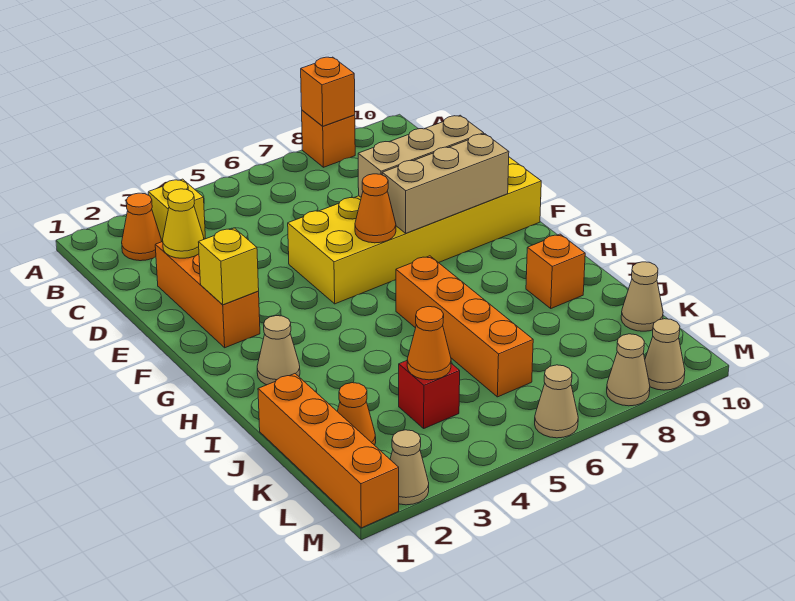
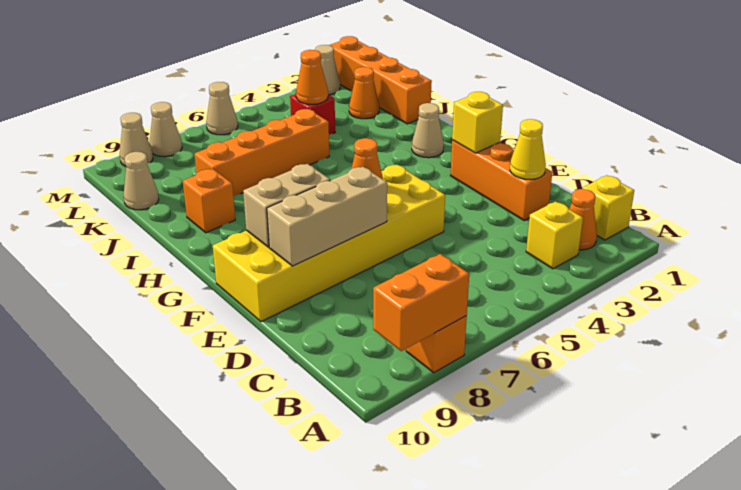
orange brick A8 level 2 -> orange brick A8:A9 level 2
none -> yellow brick B1 level 1
tan brick F7:F9 level 2 -> tan brick F8:F9 level 2
orange brick H6:K6 level 1 -> orange brick J5:J8 level 1

